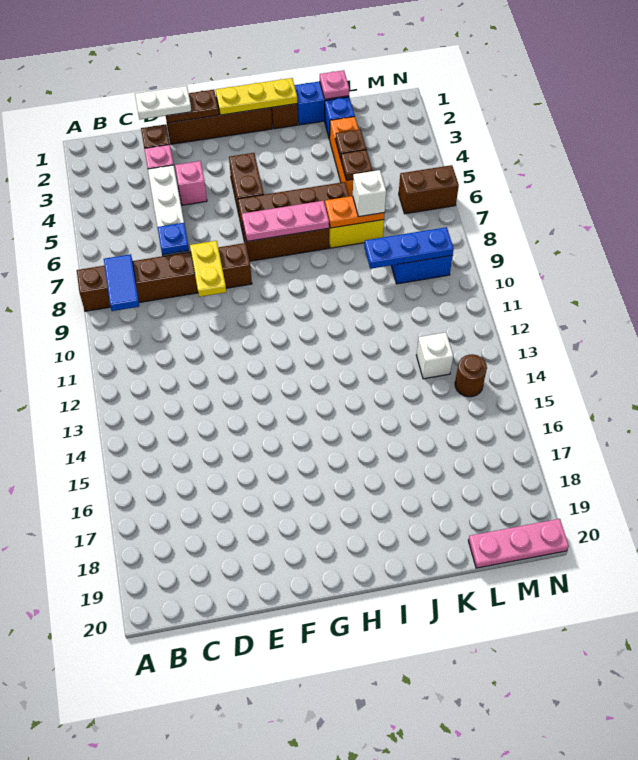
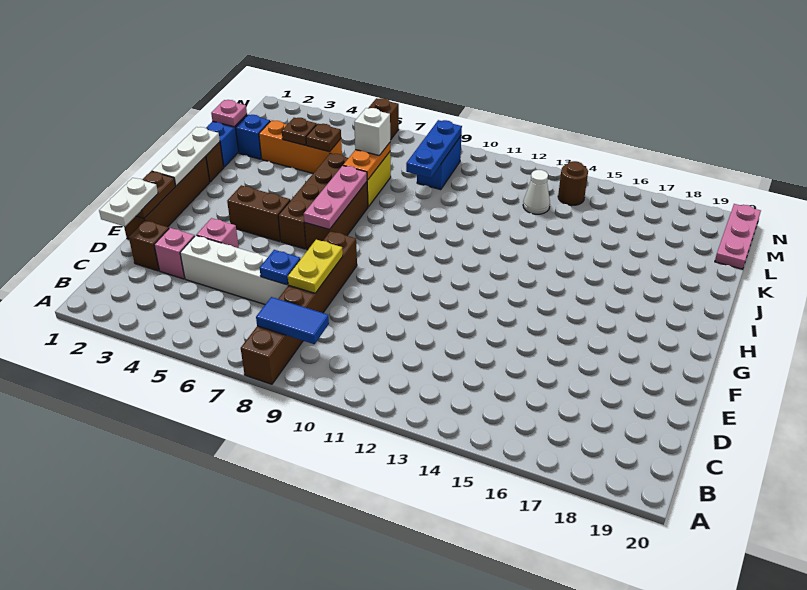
yellow plate E8:E9 level 2 -> yellow plate D8:E8 level 2
yellow plate G1:I1 level 2 -> white plate G1:I1 level 2
white brick L13 level 1 -> white cone L13 level 1

